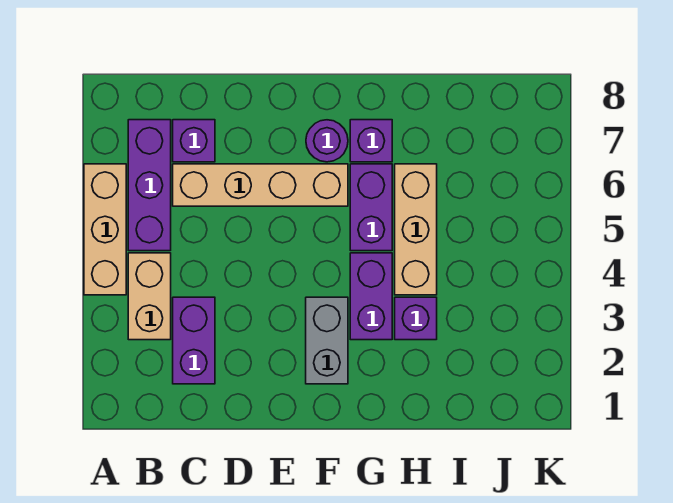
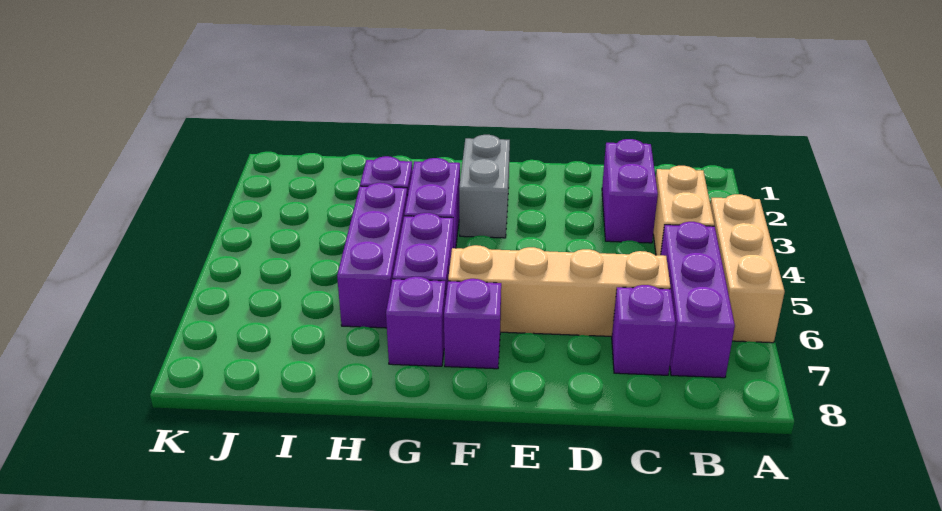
purple round brick F7 level 1 -> purple brick F7 level 1
tan brick H4:H6 level 1 -> purple brick H4:H6 level 1

